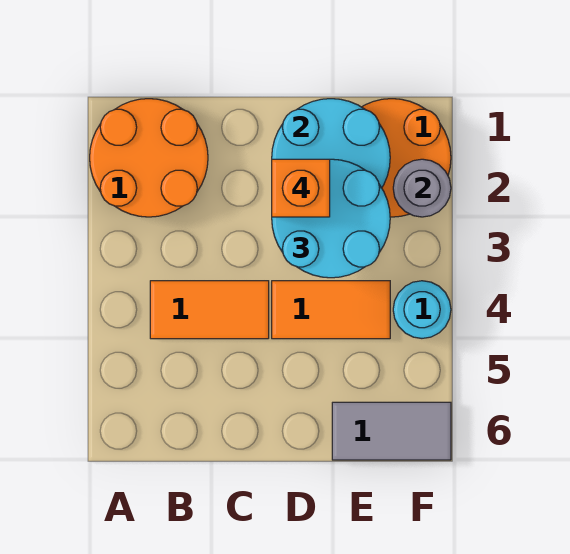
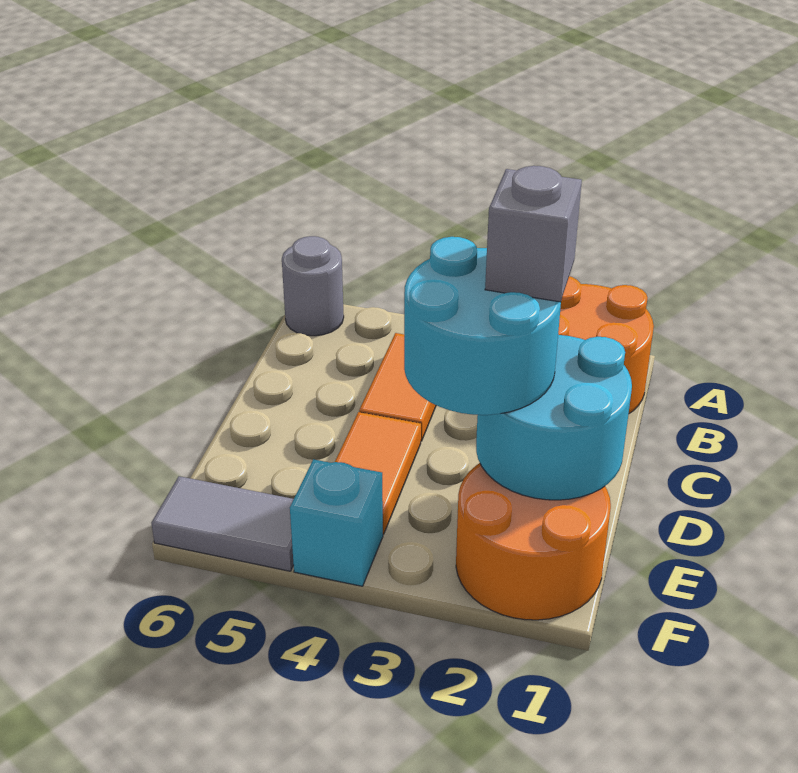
orange brick D2 level 4 -> grey brick D2 level 4
grey tile E6:F6 level 1 -> grey tile F5:F6 level 1
grey round brick F2 level 2 -> grey round brick A6 level 1
cyan round brick F4 level 1 -> cyan brick F4 level 1

